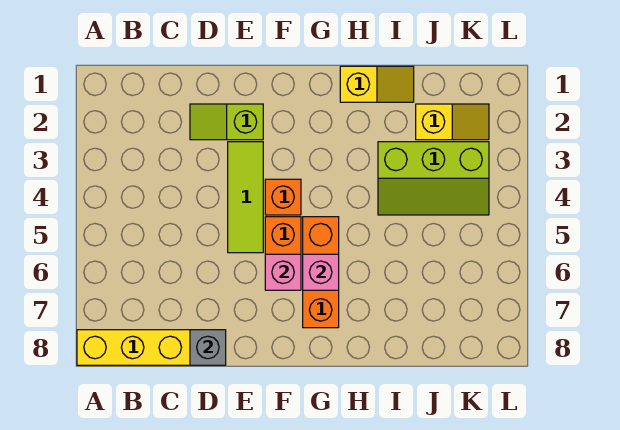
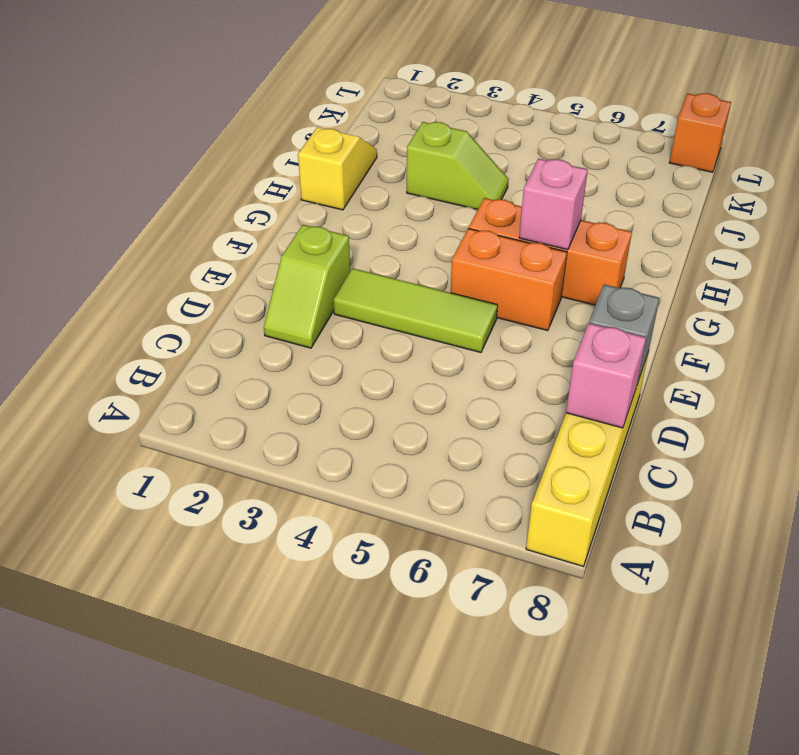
orange brick F4 level 1 -> orange brick L8 level 1
pink brick F6 level 2 -> pink brick C8 level 2
lime slope I3:K4 level 1 top 3 -> lime slope I3:I4 level 1 top 3
yellow slope J2:K2 level 1 top J -> none

